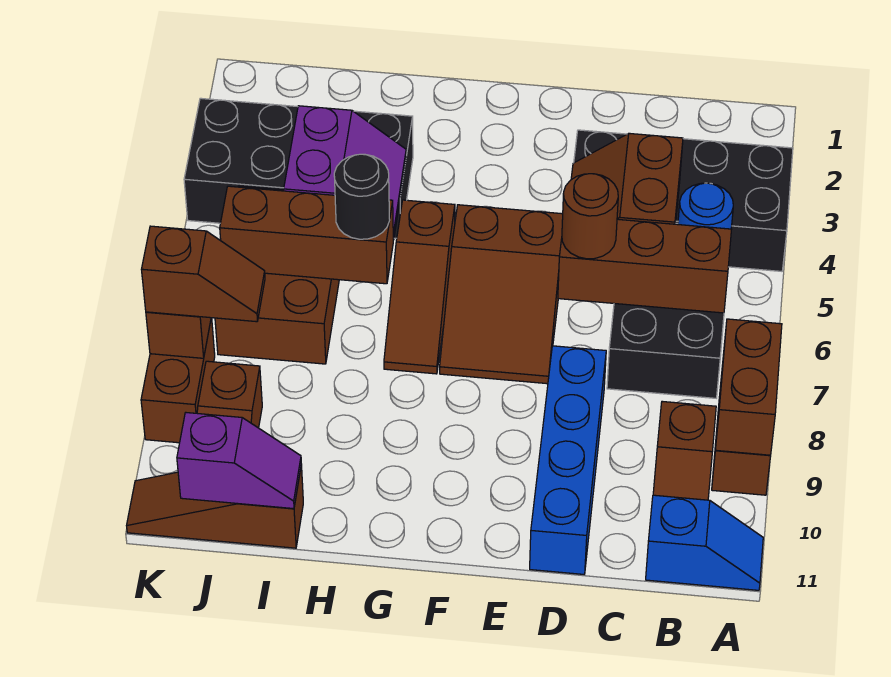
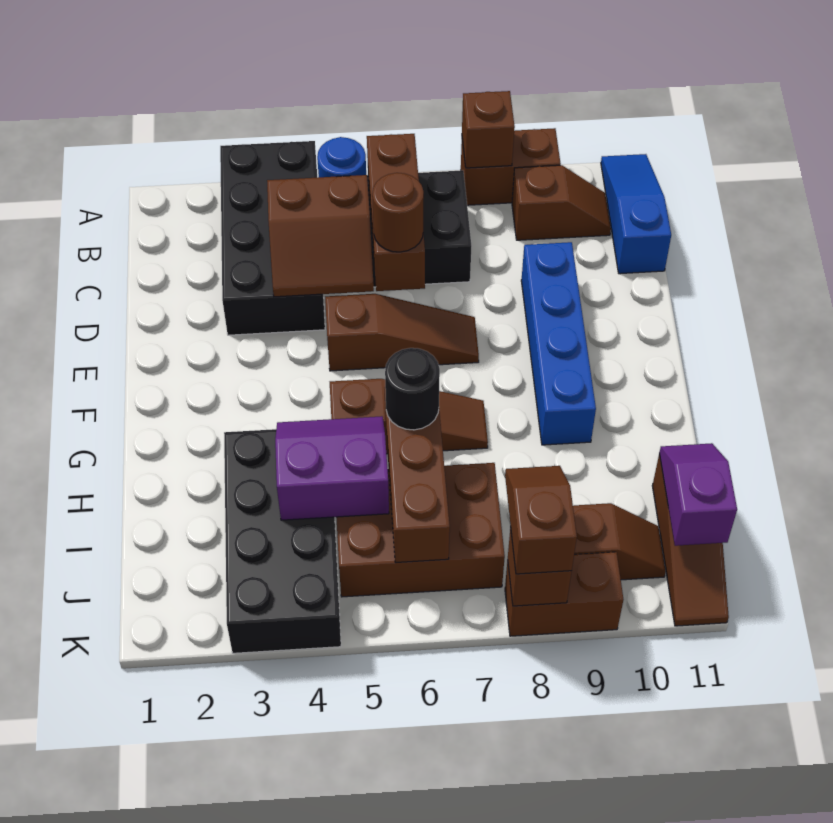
brown brick A8:A9 level 2 -> brown brick A8 level 2
blue slope A11:B11 level 1 top B -> blue slope A11:C11 level 1 top C
blue brick D8:D11 level 1 -> blue brick D9:G9 level 1
brown slope E5:F7 level 1 top 5 -> brown slope E5:E7 level 1 top 5

